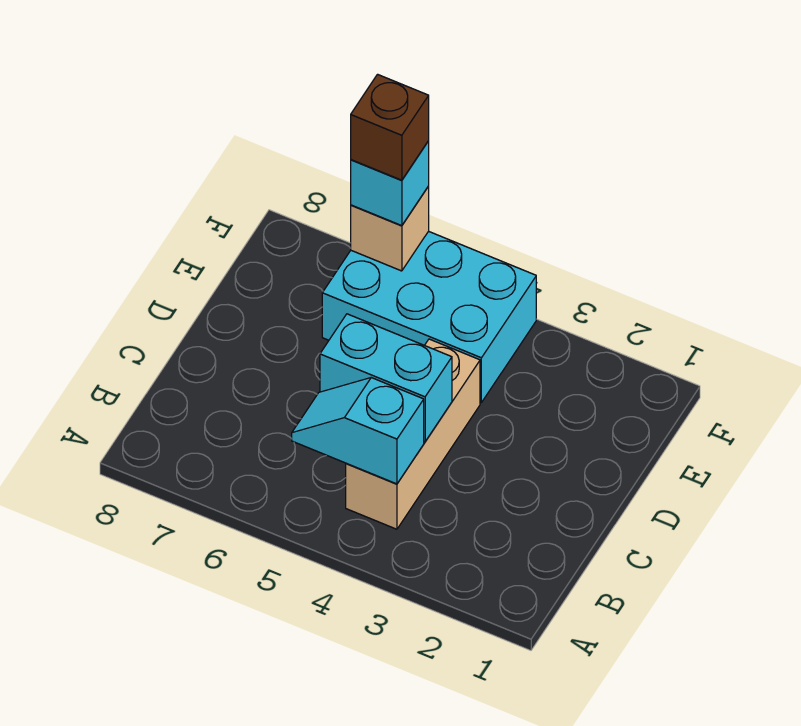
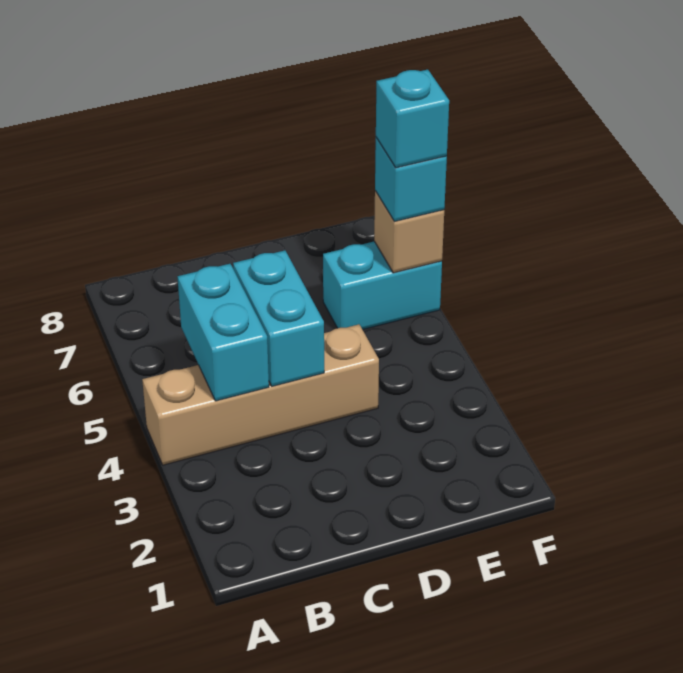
tan brick B4:D4 level 1 -> tan brick A4:D4 level 1
cyan slope B4:B5 level 2 top 4 -> cyan brick B4:B5 level 2
cyan brick E4:F6 level 1 -> cyan brick E6:F6 level 1
brown brick F6 level 4 -> cyan brick F6 level 4

